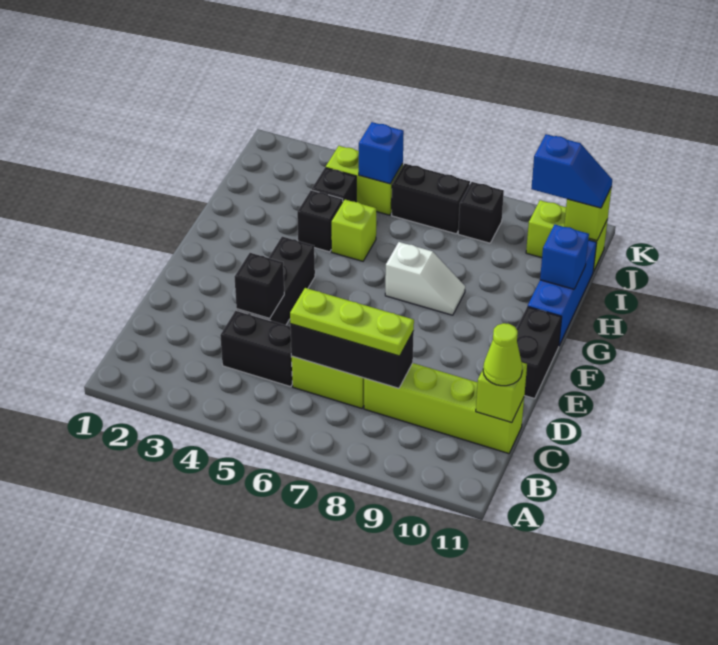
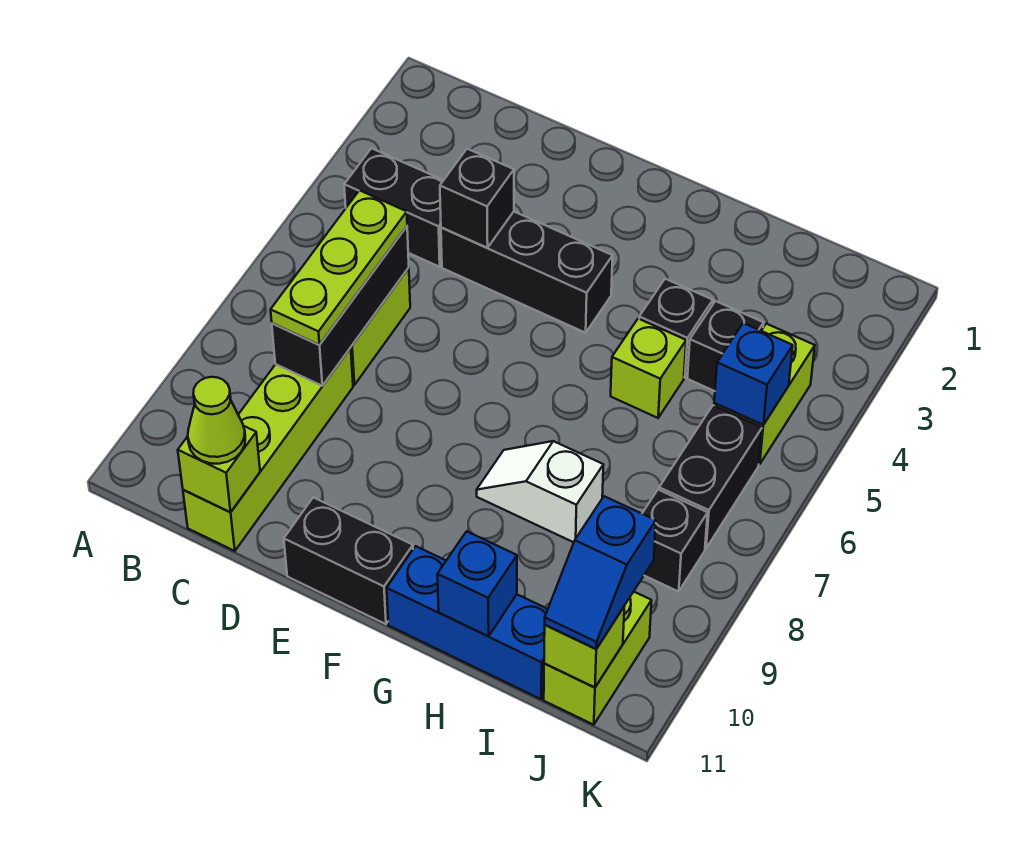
black brick C4:C5 level 1 -> black brick B4:C4 level 1
white slope G7:G8 level 1 top 7 -> white slope G8:H8 level 1 top H

